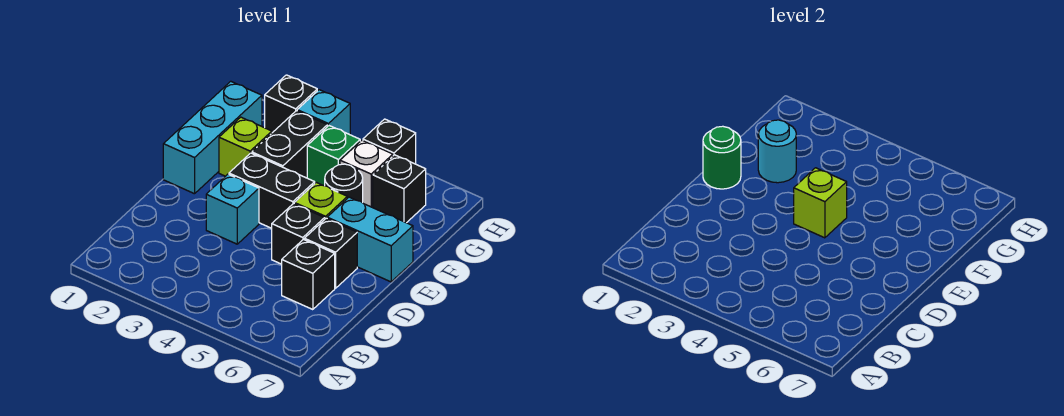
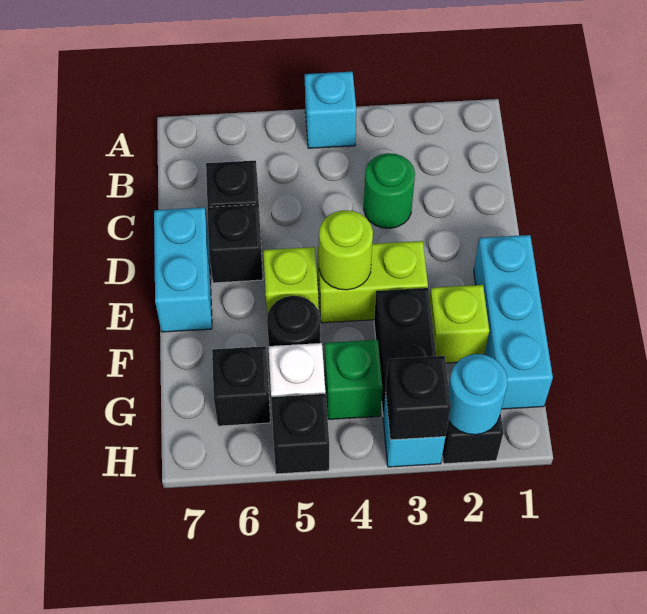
cyan brick D3 level 1 -> cyan brick A4 level 1
black brick D5 level 1 -> black brick H3 level 2
green round brick E1 level 2 -> green round brick C3 level 1
black brick E3:E4 level 1 -> lime brick E3:E4 level 1
lime brick E4 level 2 -> lime round brick E4 level 2
cyan brick E6:E7 level 1 -> cyan brick D7:E7 level 1
cyan round brick F2 level 2 -> cyan round brick H2 level 2

